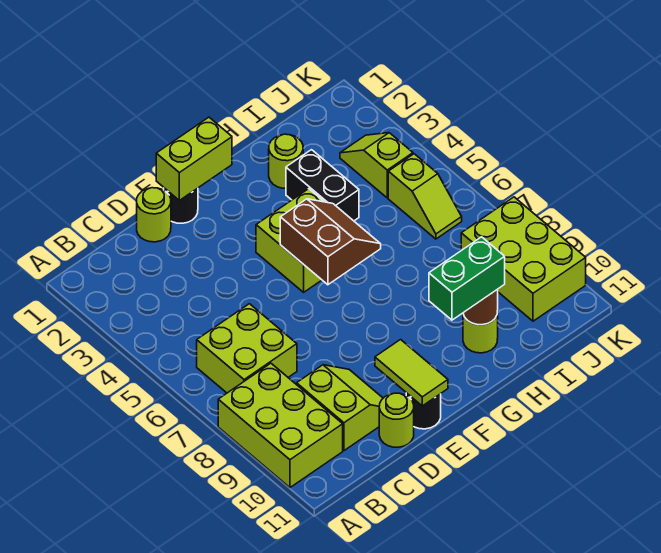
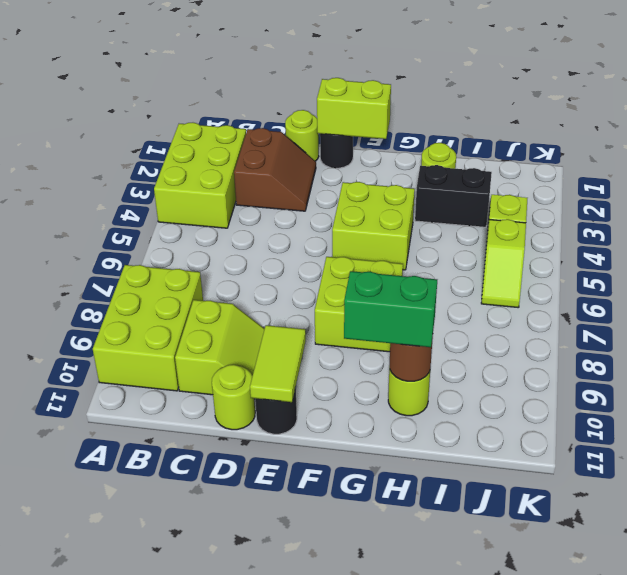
lime brick B6:C7 level 1 -> lime brick F7:G8 level 1
brown slope F5:G6 level 2 top F -> brown slope C2:D3 level 1 top C
black brick H3:H4 level 1 -> black brick H3:I3 level 1
lime brick J8:K10 level 1 -> lime brick A2:B4 level 1

